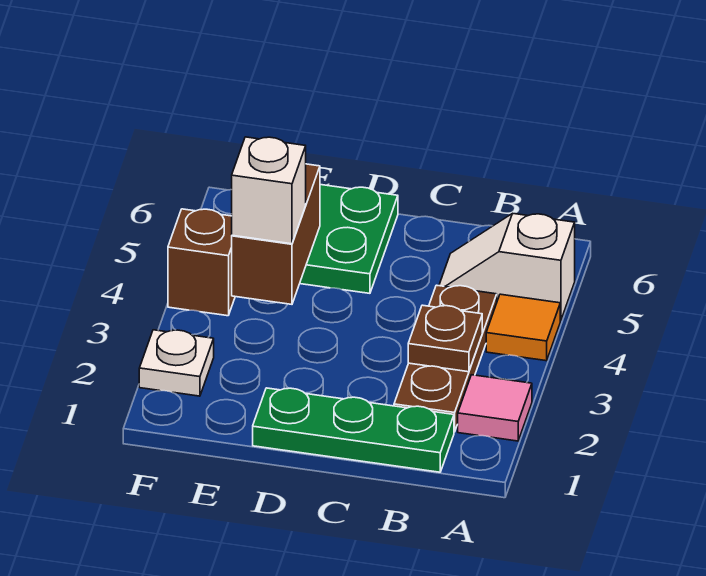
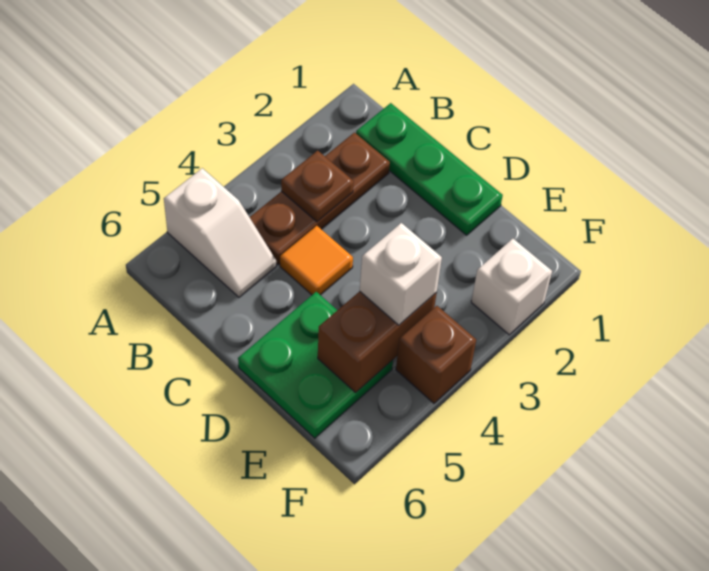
pink tile A2 level 1 -> none
orange tile A4 level 1 -> orange tile C4 level 1
white plate F2 level 1 -> white brick F2 level 1

